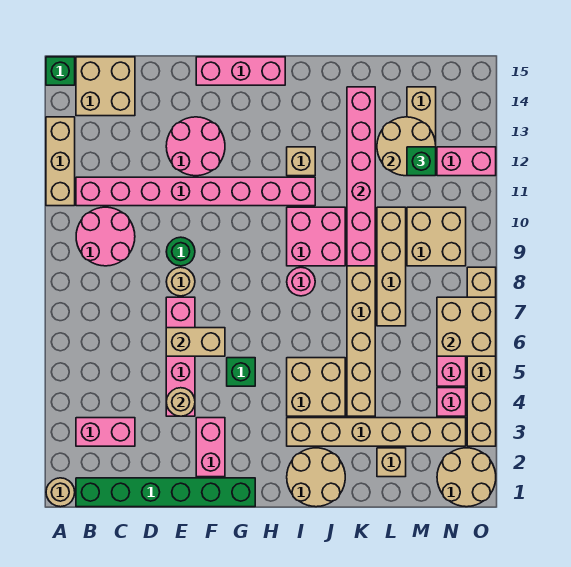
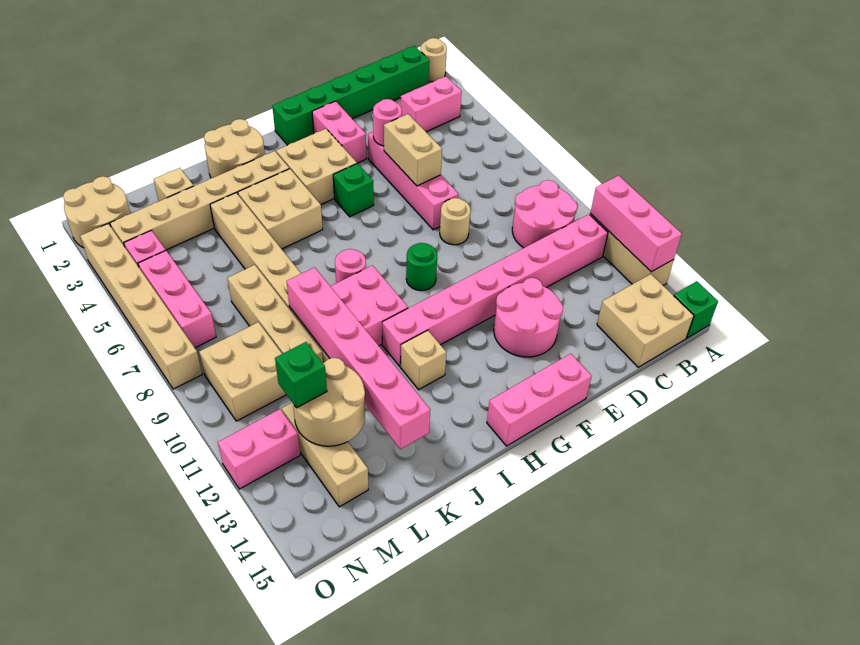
none -> pink brick A11:A13 level 2
tan round brick E4 level 2 -> pink round brick E4 level 2
tan brick E6:F6 level 2 -> tan brick E5:E6 level 2
green round brick E9 level 1 -> green round brick G9 level 1
tan brick N6:O7 level 2 -> tan brick G3:H4 level 1

